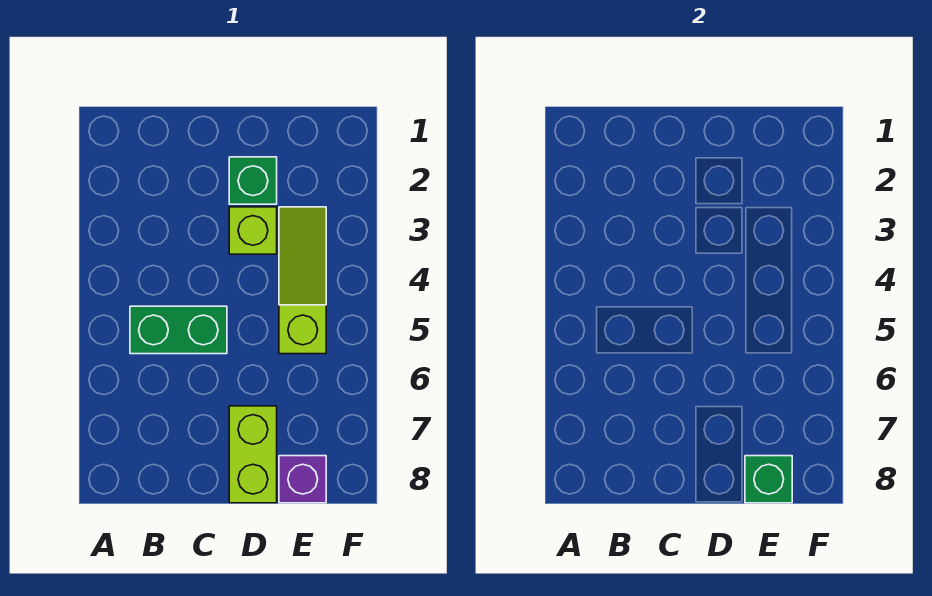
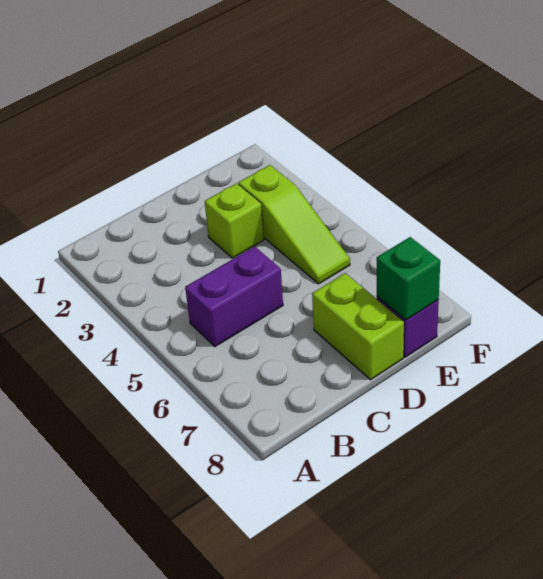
green brick B5:C5 level 1 -> purple brick B5:C5 level 1
green brick D2 level 1 -> none
lime slope E3:E5 level 1 top 5 -> lime slope E3:E5 level 1 top 3

